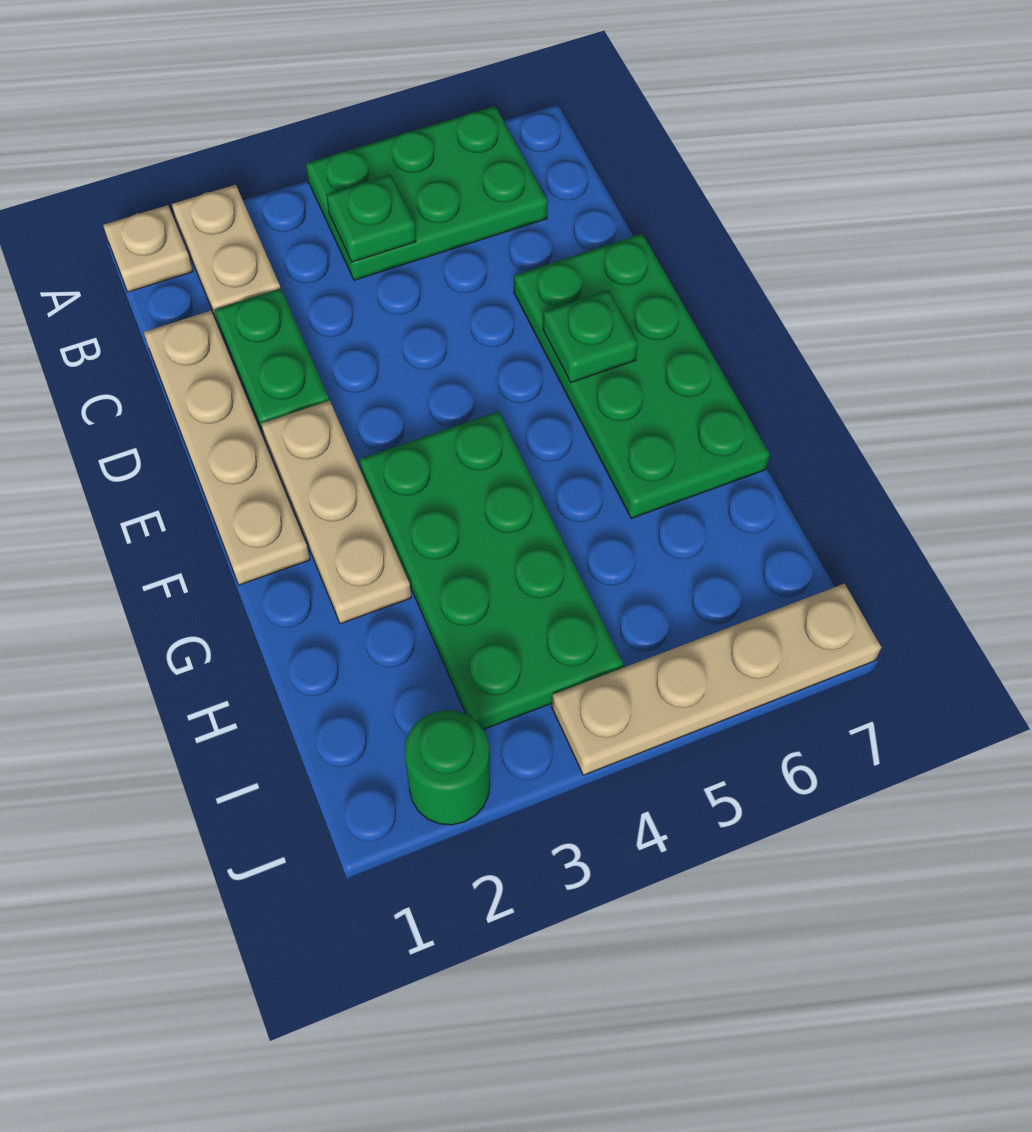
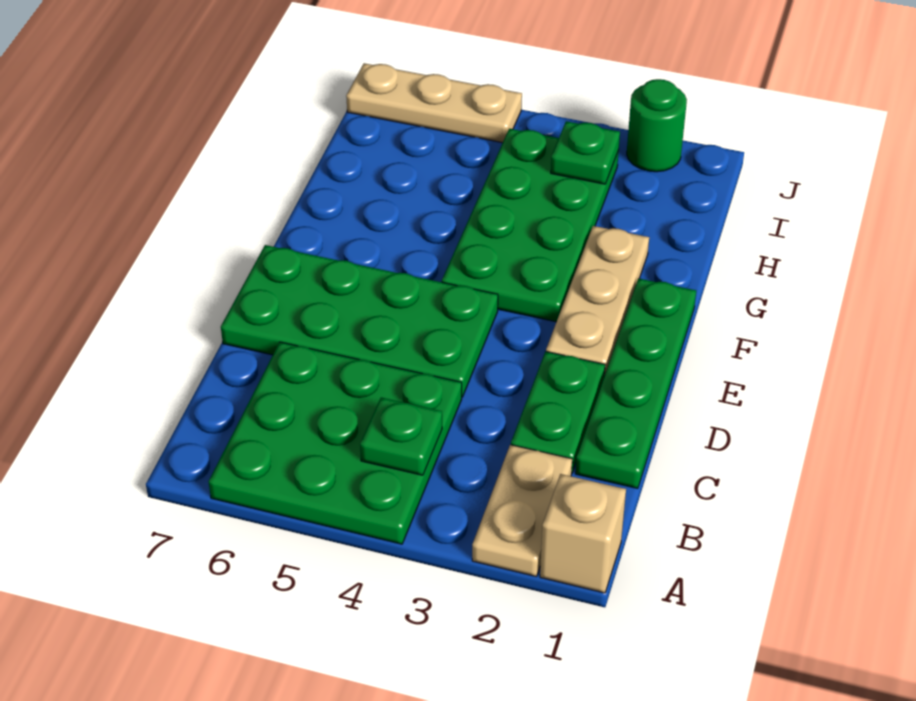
tan plate A1 level 1 -> tan brick A1 level 1
green plate A4:B6 level 1 -> green plate A4:C6 level 1
tan plate C1:F1 level 1 -> green plate C1:F1 level 1
green plate D6:G7 level 1 -> green plate D4:E7 level 1
green plate E6 level 2 -> green plate I3 level 2
tan plate J4:J7 level 1 -> tan plate J5:J7 level 1

